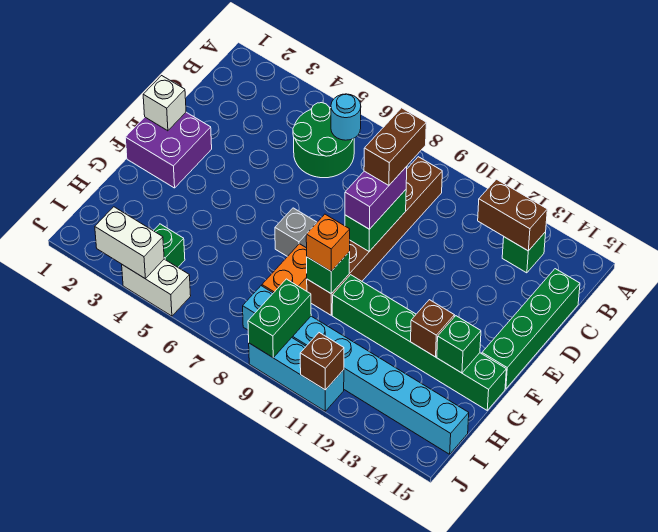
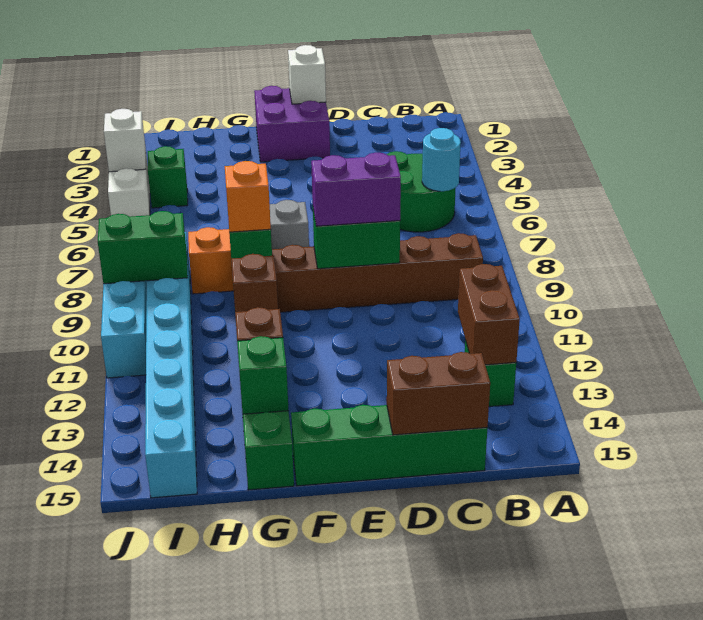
brown brick C9:D9 level 4 -> brown brick C15:D15 level 2
white brick J3:J4 level 2 -> white brick J4 level 2
brown brick J11 level 2 -> brown brick G11 level 2

